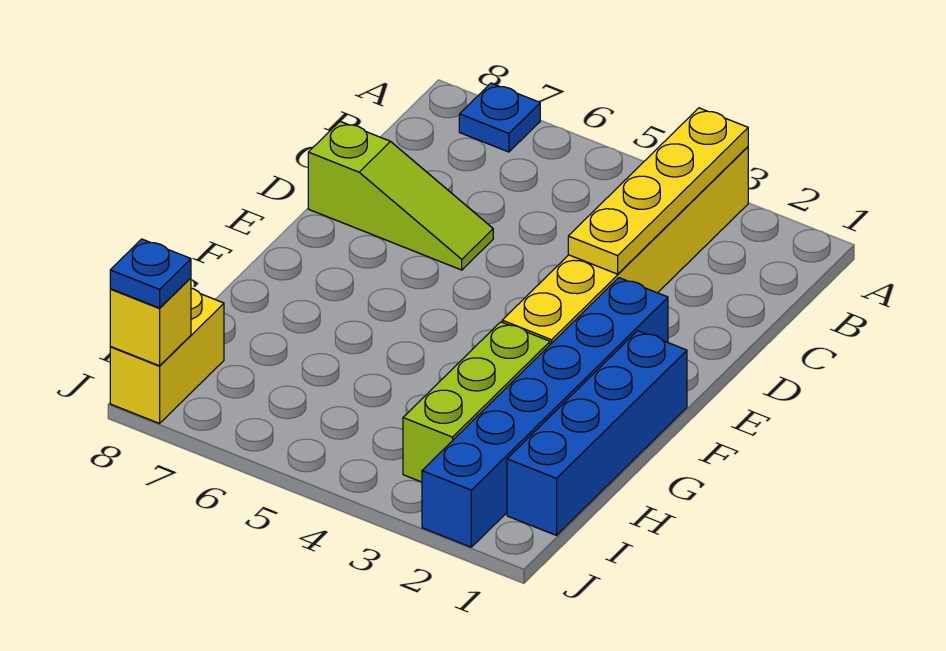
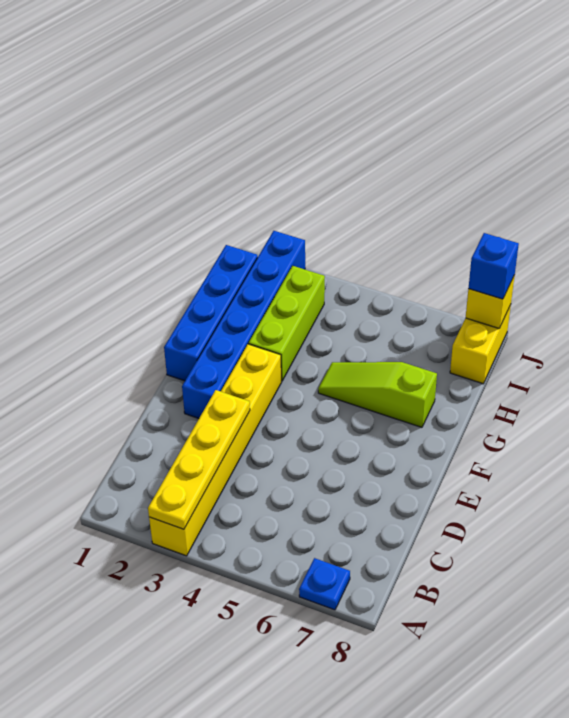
lime slope D6:D8 level 1 top 8 -> lime slope G5:G7 level 1 top 7
blue plate J8 level 3 -> blue brick J8 level 3

